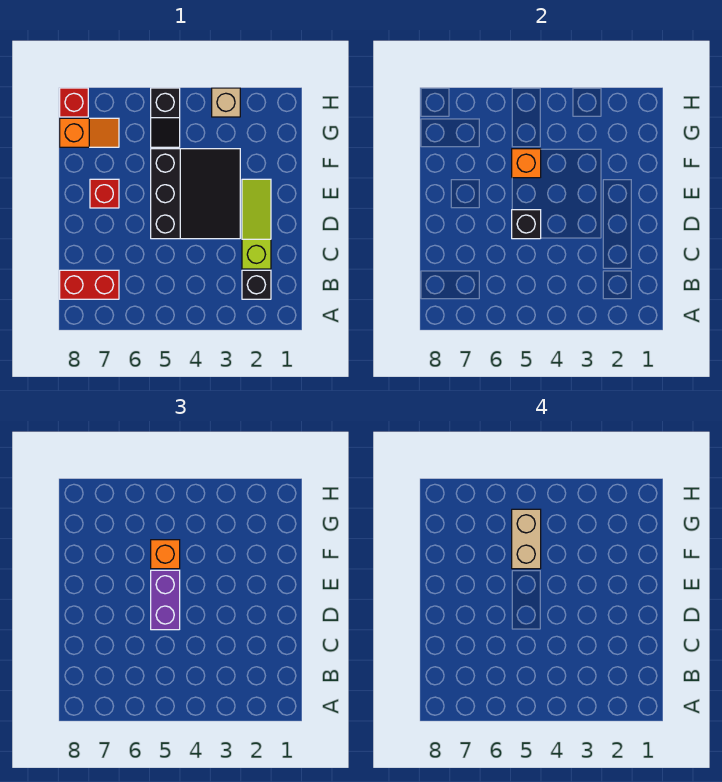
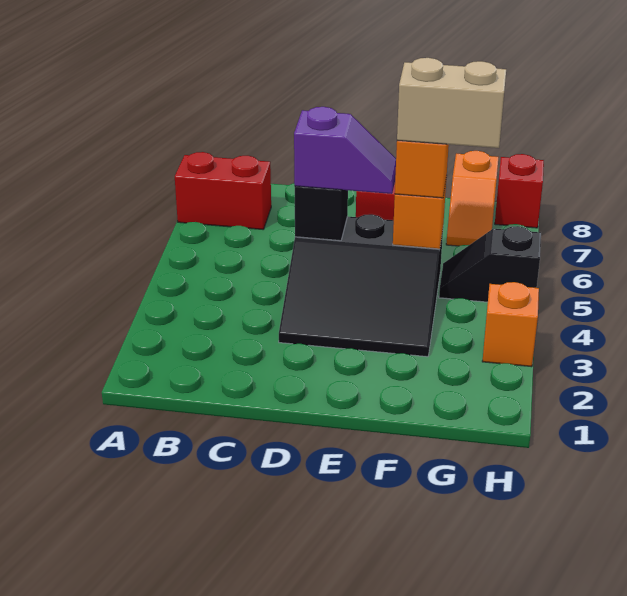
black brick B2 level 1 -> none
red brick B7:B8 level 1 -> red brick A7:B7 level 1
lime slope C2:E2 level 1 top C -> none
purple brick D5:E5 level 3 -> purple slope D5:E5 level 3 top D
tan brick H3 level 1 -> orange brick H3 level 1

